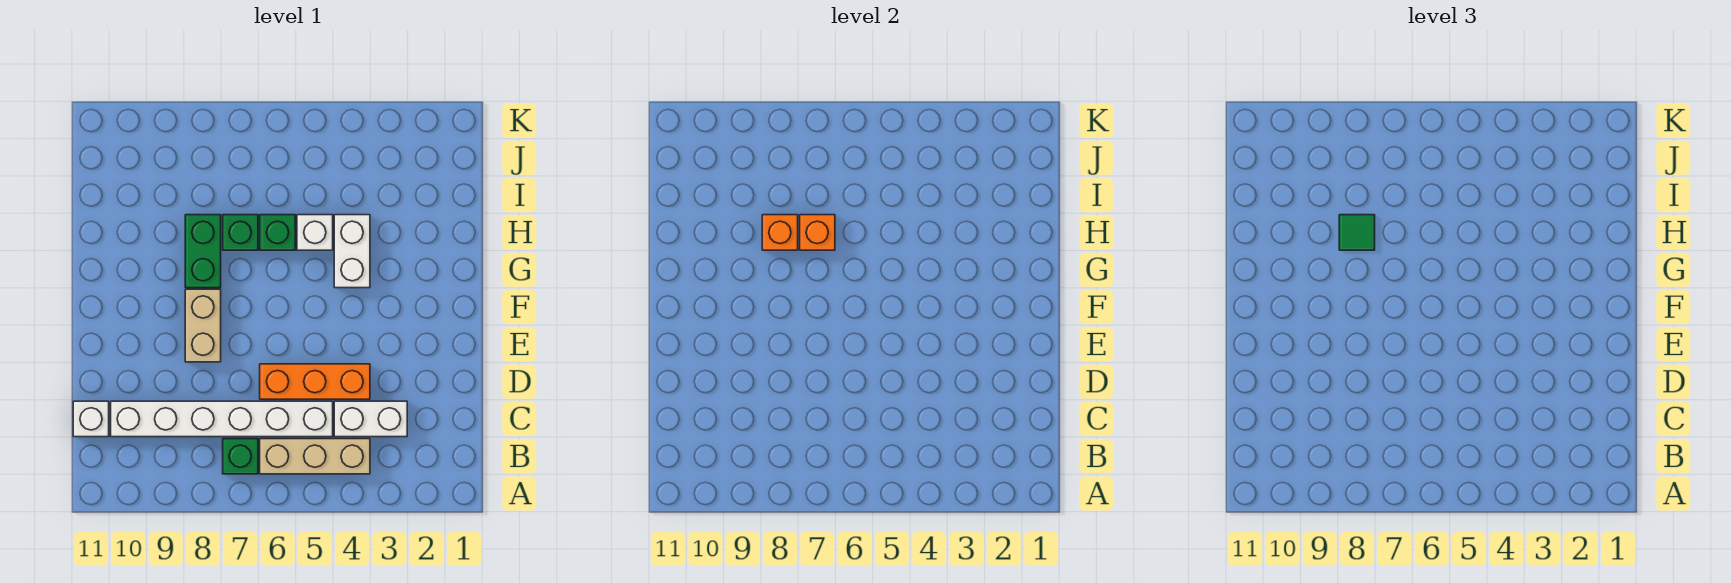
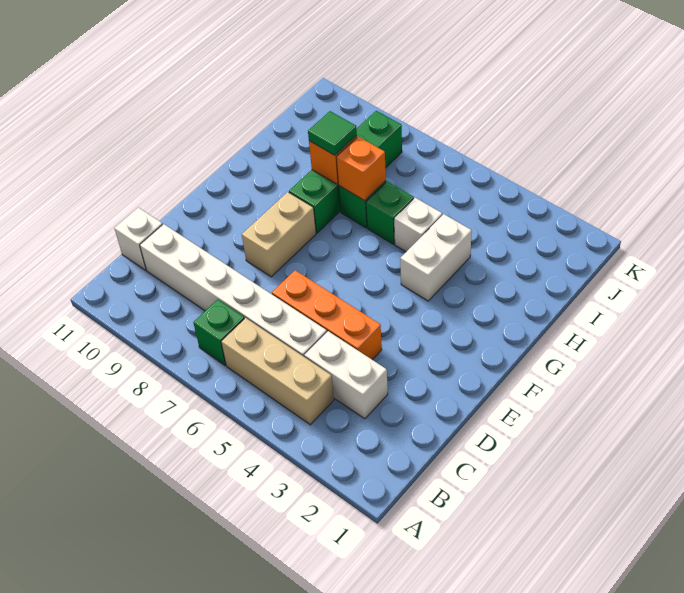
green brick G8:H8 level 1 -> green brick G8:J8 level 1

